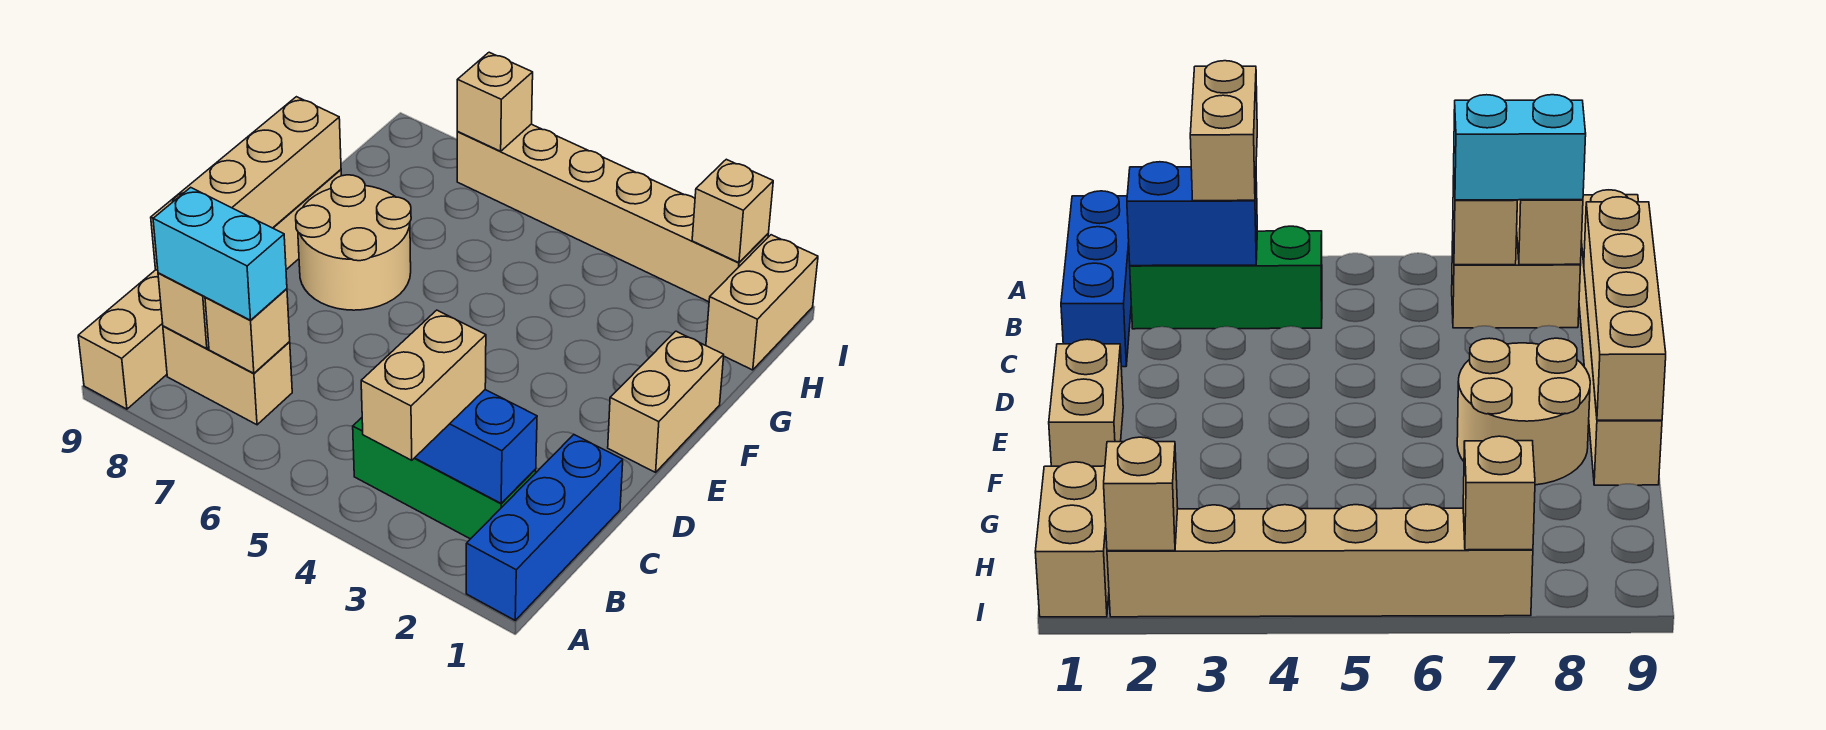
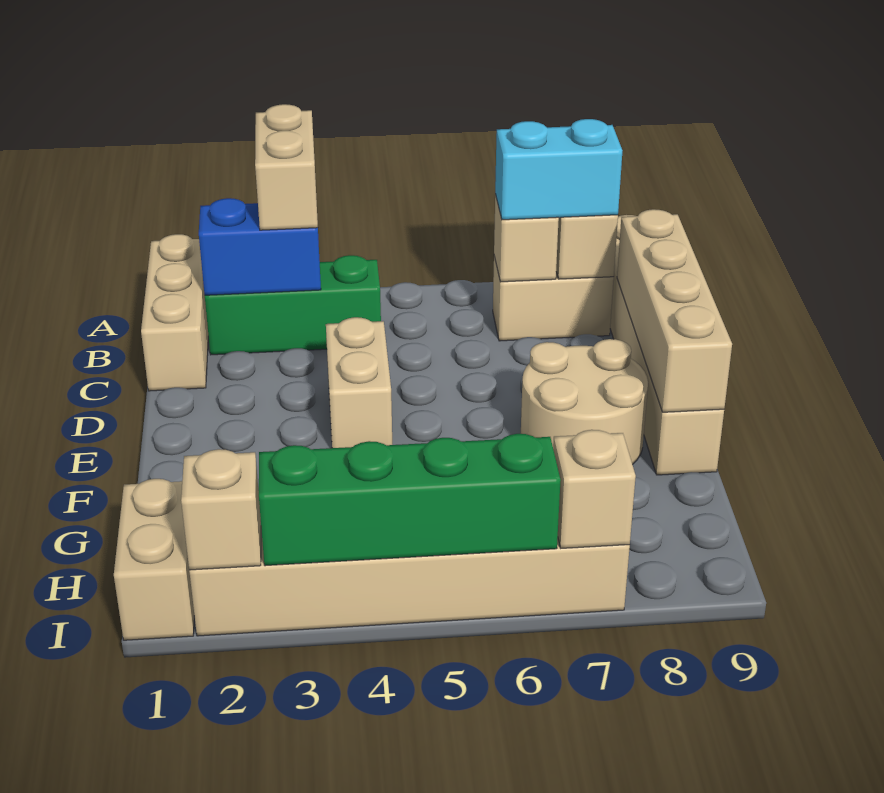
blue brick A1:C1 level 1 -> tan brick A1:C1 level 1
tan brick E1:F1 level 1 -> tan brick D4:E4 level 1
none -> green brick I3:I6 level 2

